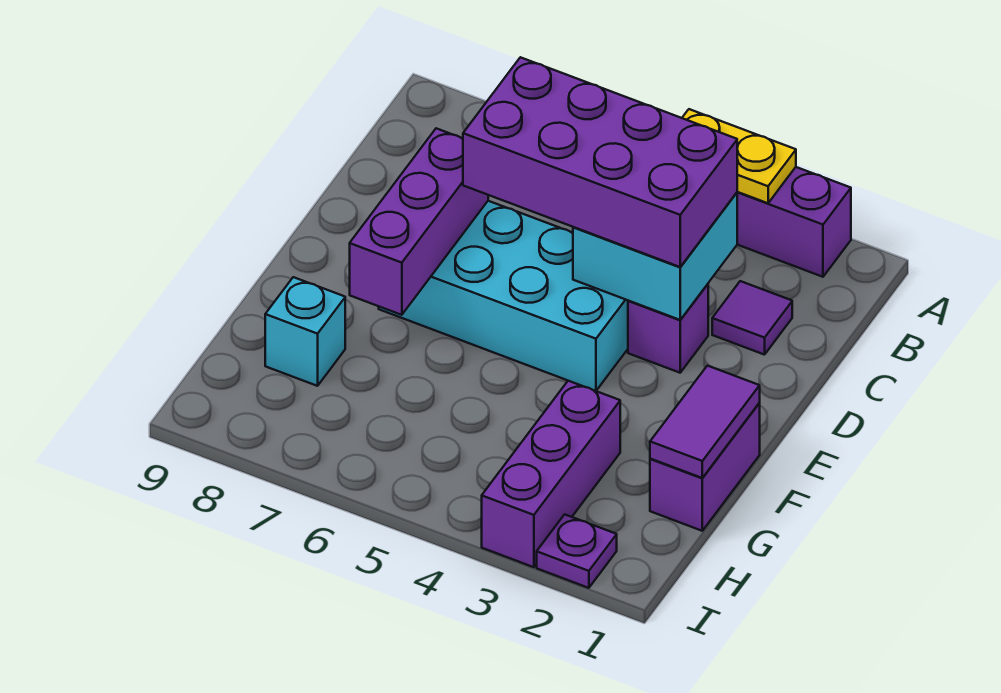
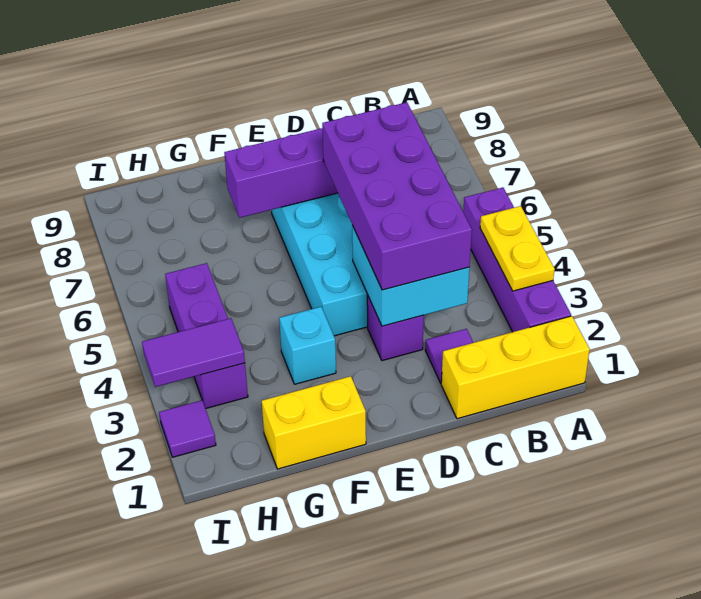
none -> yellow brick A1:C1 level 1
purple brick F1:G1 level 1 -> yellow brick F1:G1 level 1
purple tile F1:G1 level 2 -> purple tile H3:I3 level 2
purple brick G3:I3 level 1 -> purple brick H3:H5 level 1
cyan brick G8 level 1 -> cyan brick F3 level 1
purple plate I2 level 1 -> purple tile I2 level 1

